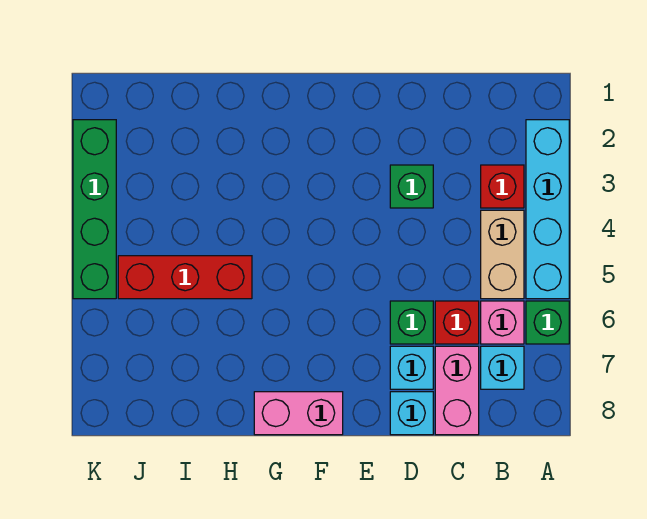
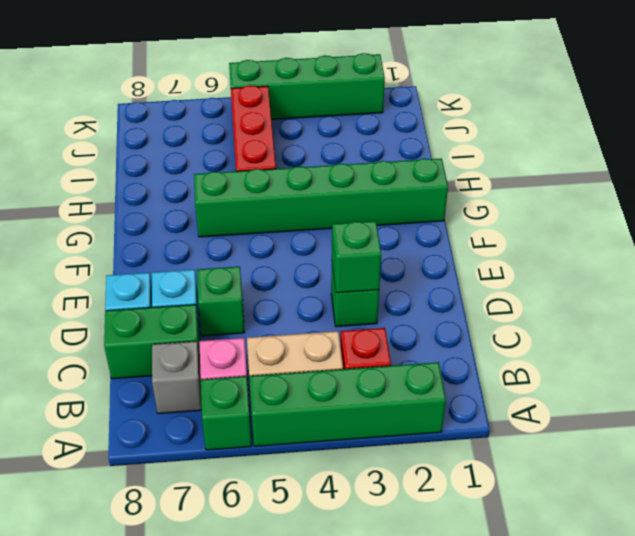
cyan brick A2:A5 level 1 -> green brick A2:A5 level 1
cyan brick B7 level 1 -> grey brick B7 level 1
red brick C6 level 1 -> none
pink brick C7:C8 level 1 -> green brick C7:C8 level 1
none -> green brick D3 level 2
pink brick F8:G8 level 1 -> none
none -> green brick G1:G6 level 1

